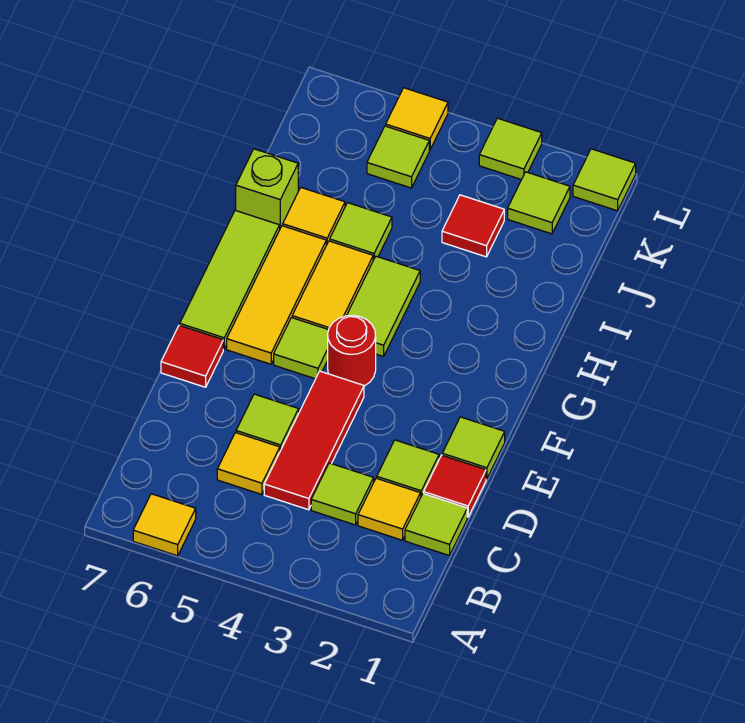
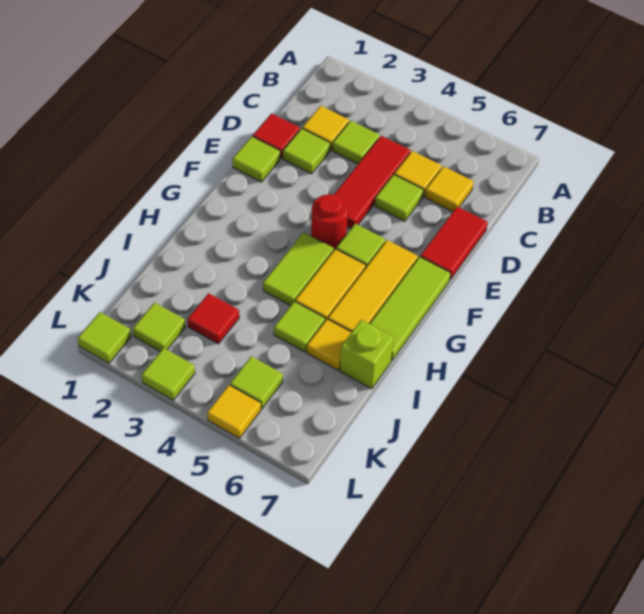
yellow tile A6 level 1 -> yellow tile C6 level 1
lime tile C1 level 1 -> none
red tile E7 level 1 -> red tile D7:E7 level 1

